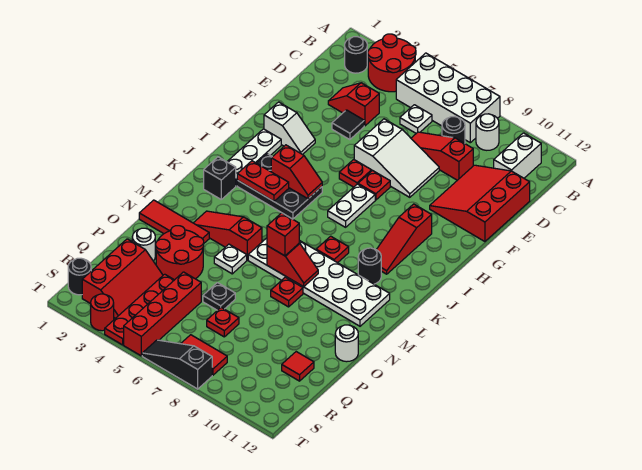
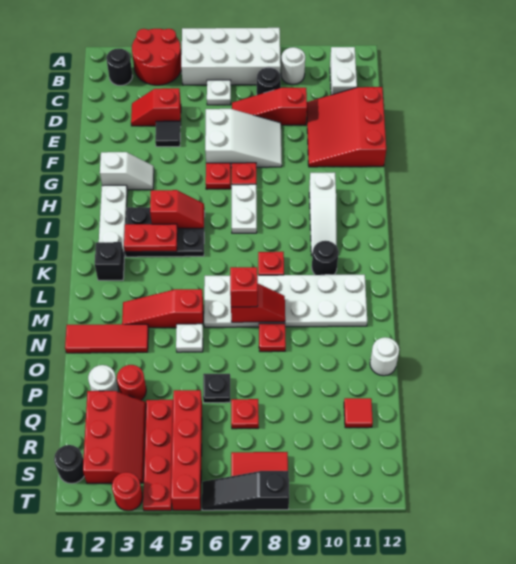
red slope H10:J10 level 1 top H -> white slope H10:J10 level 1 top H
red round brick O3:P4 level 1 -> red round brick P3 level 1

